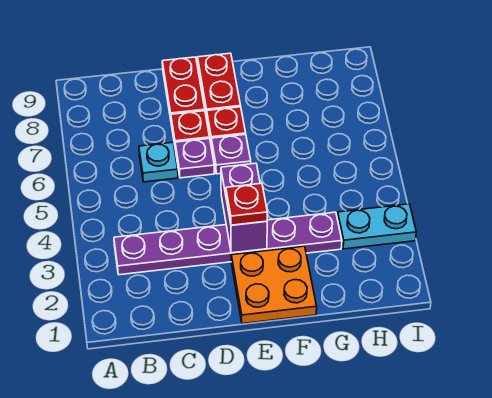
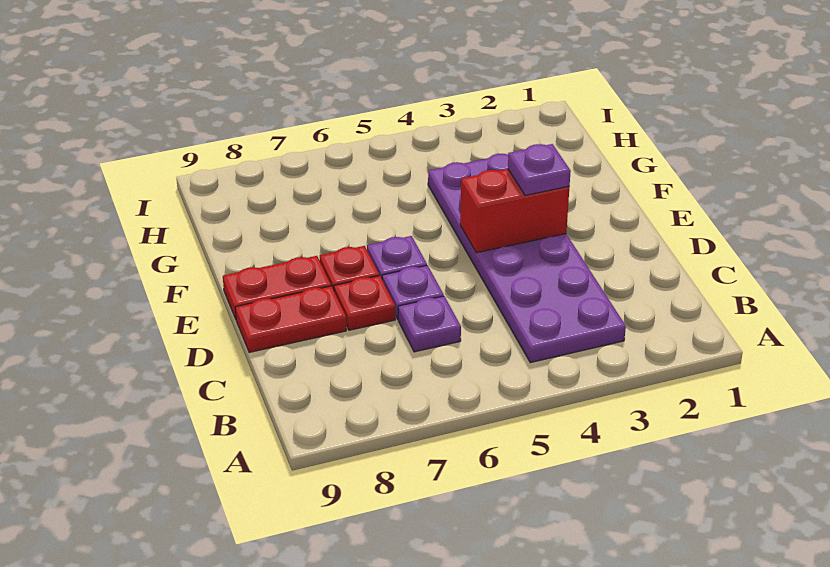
purple plate B3:G3 level 1 -> purple plate B3:G4 level 1
cyan plate C6 level 1 -> purple plate C6 level 1
orange plate E1:F2 level 1 -> none
purple brick E3:E4 level 2 -> red brick E3:E4 level 2
red plate E3 level 3 -> purple plate E3 level 3
cyan plate H3:I3 level 1 -> none

